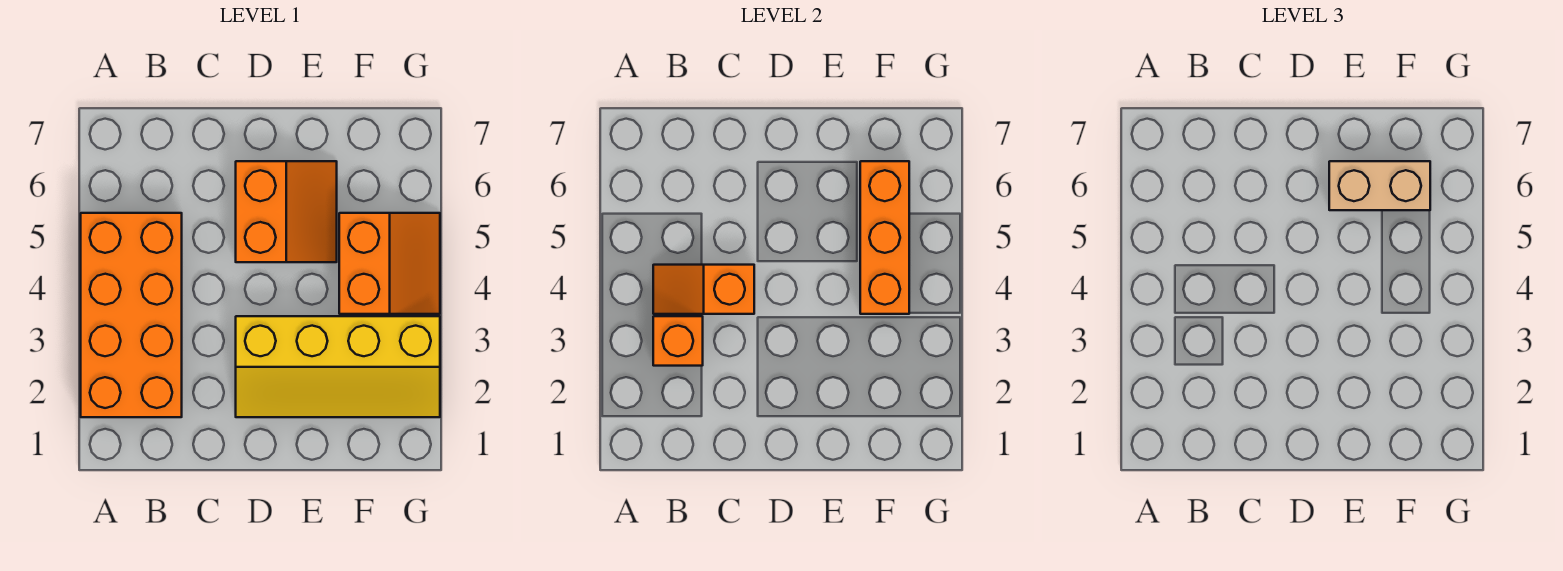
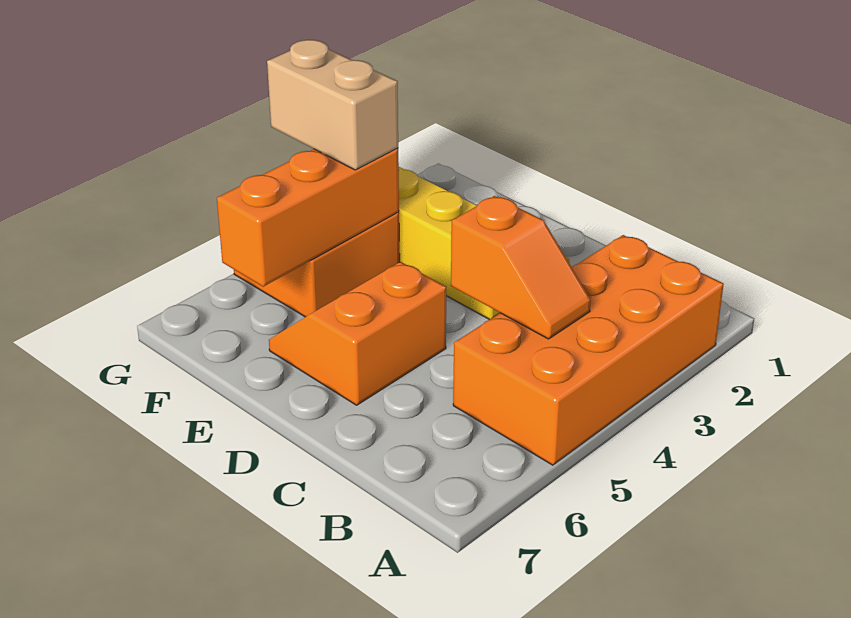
orange brick B3 level 2 -> none
tan brick E6:F6 level 3 -> tan brick F4:G4 level 3

